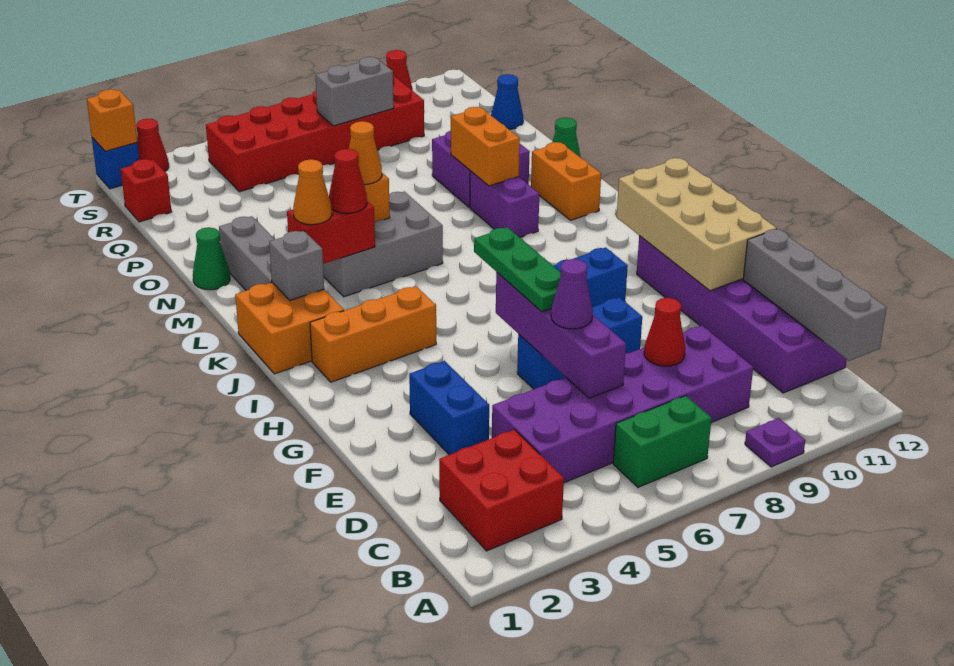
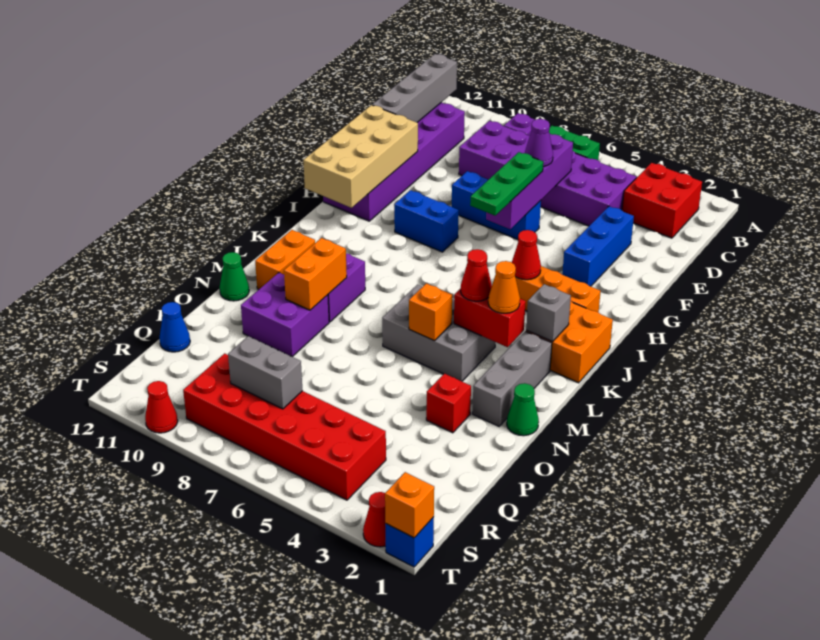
red cone D8 level 2 -> red cone I4 level 2
blue brick E3:F3 level 1 -> blue brick E3:G3 level 1
orange cone M5 level 3 -> none
red brick R1 level 1 -> red brick O3 level 1

